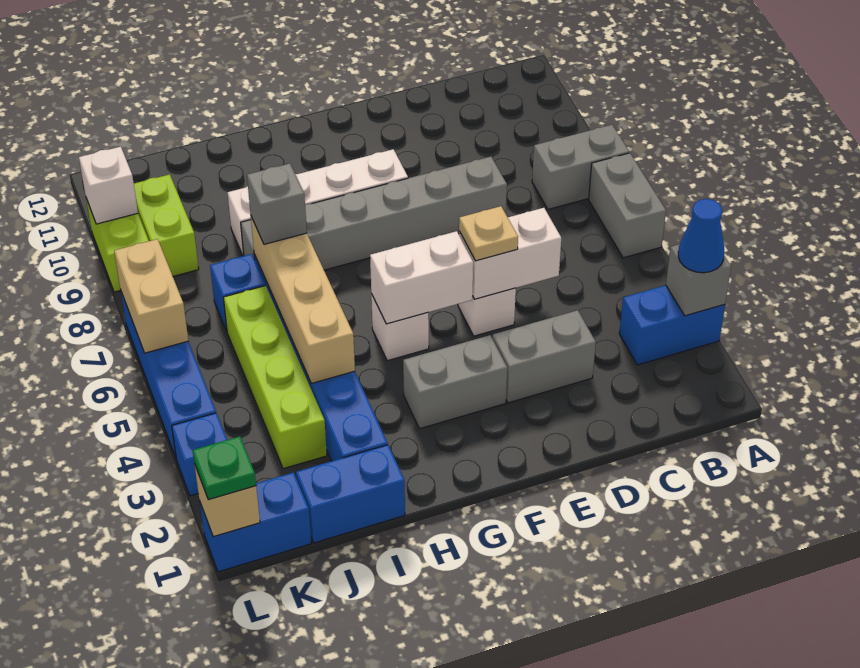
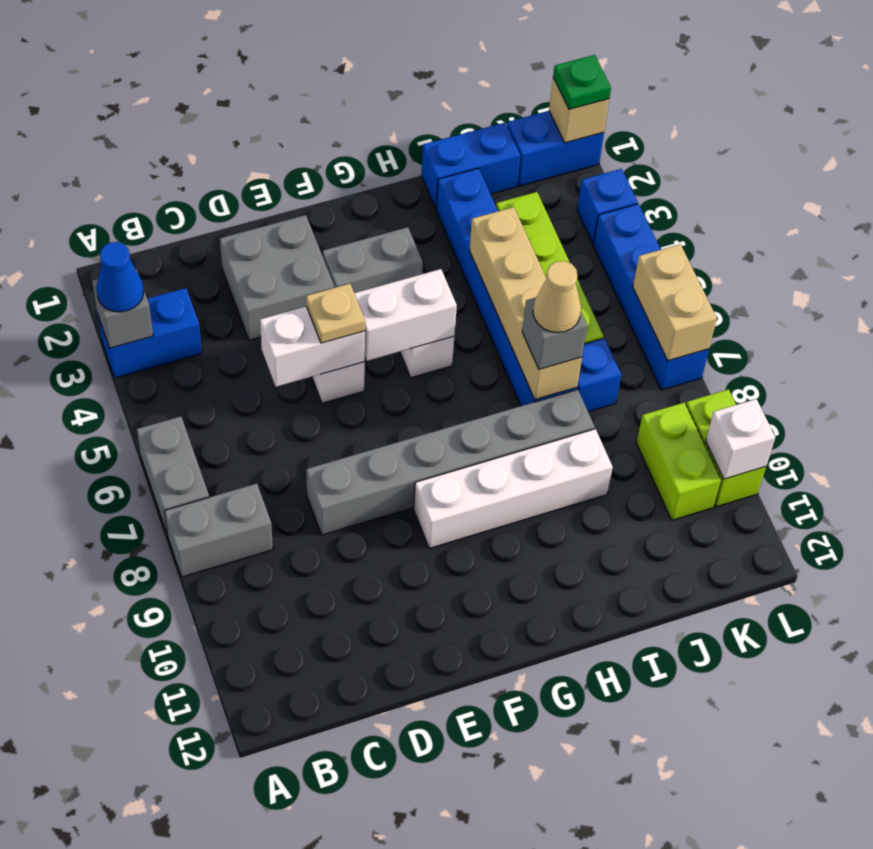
grey brick D3:E3 level 1 -> grey brick D2:E3 level 1
none -> tan cone I7 level 4

